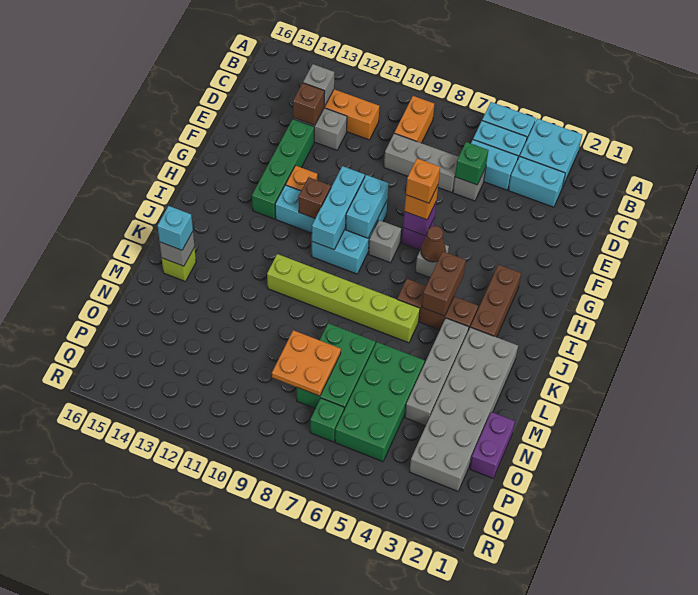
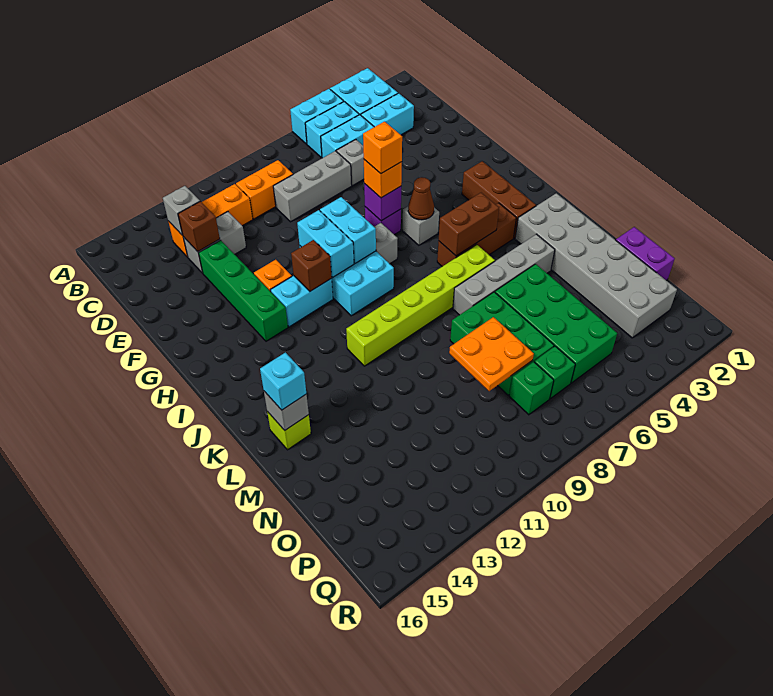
orange brick B9:C9 level 1 -> orange brick C9:C10 level 1
green brick D6 level 2 -> green brick P8 level 1
cyan brick G10:I10 level 2 -> cyan brick G10:H10 level 2
brown brick I5:J5 level 2 -> brown brick J5:J6 level 2
grey brick K4:N4 level 1 -> grey brick L4:L7 level 1

